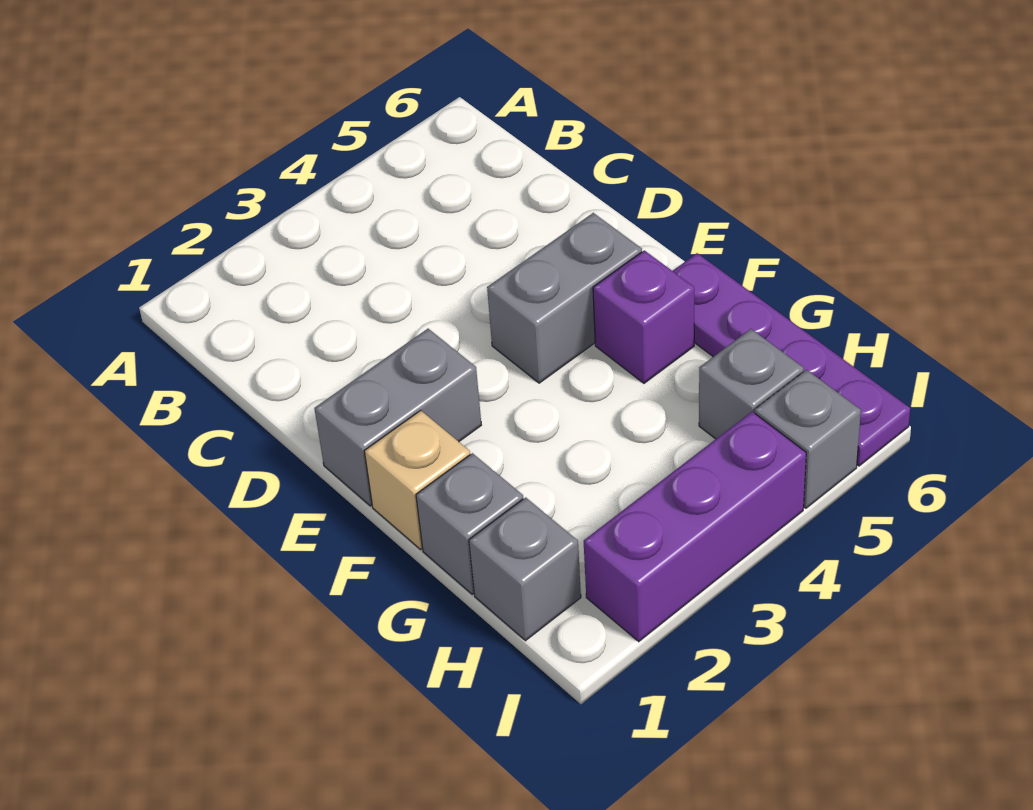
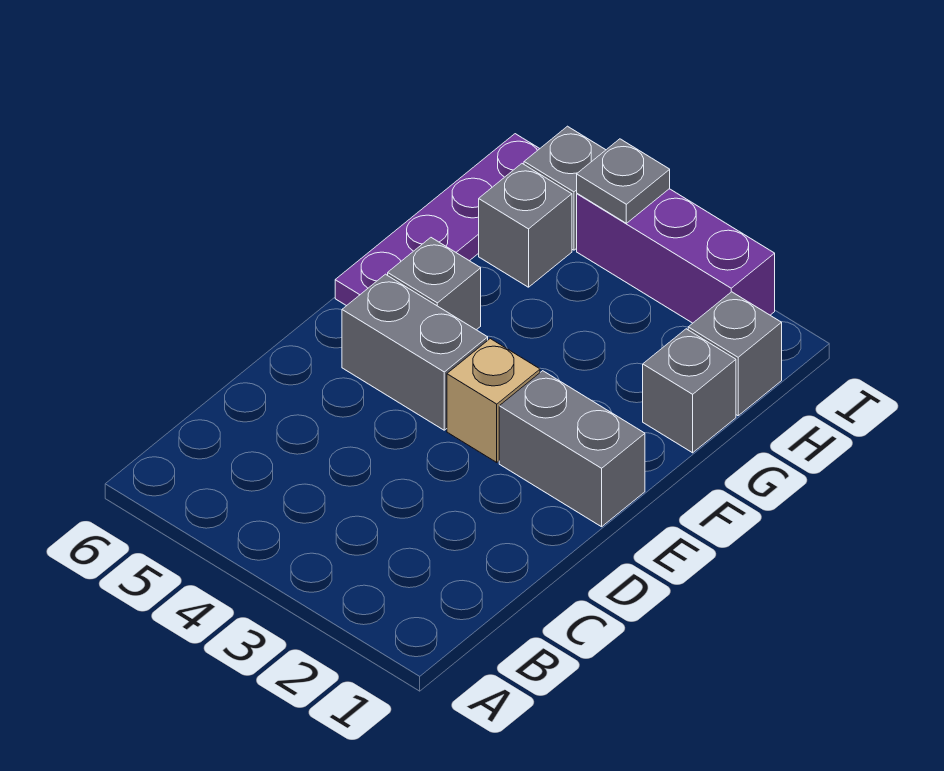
tan brick F1 level 1 -> tan brick E3 level 1
purple brick F5 level 1 -> grey brick F5 level 1
none -> grey plate I4 level 2

